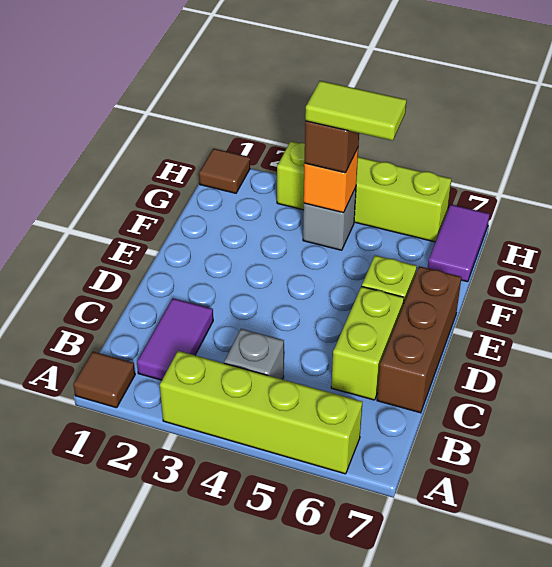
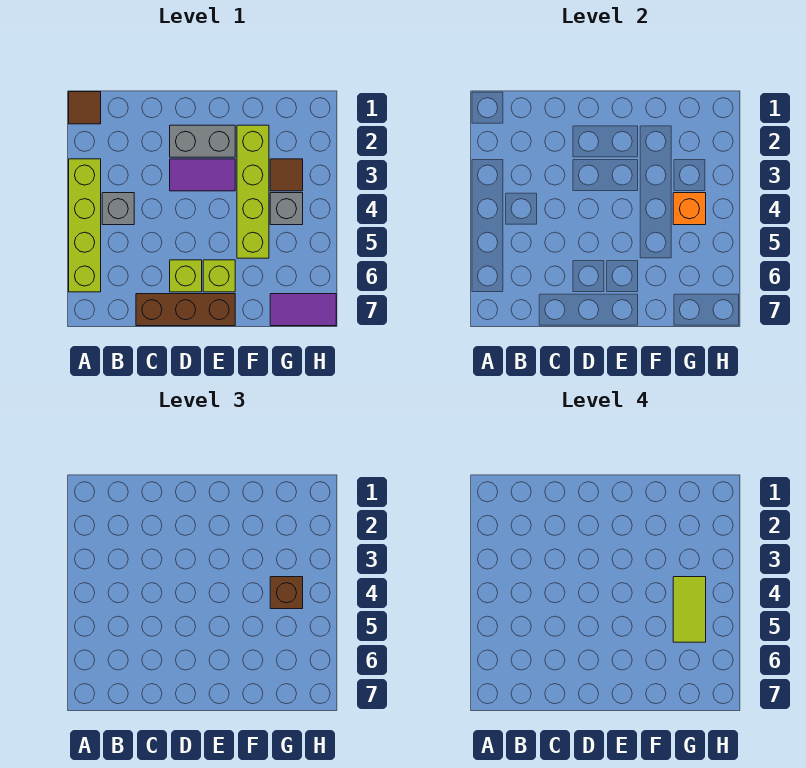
purple tile B2:C2 level 1 -> purple tile D3:E3 level 1
lime brick C6:D6 level 1 -> lime brick D6 level 1
none -> grey brick D2:E2 level 1
brown tile H1 level 1 -> brown tile G3 level 1
lime brick H3:H6 level 1 -> lime brick F2:F5 level 1

